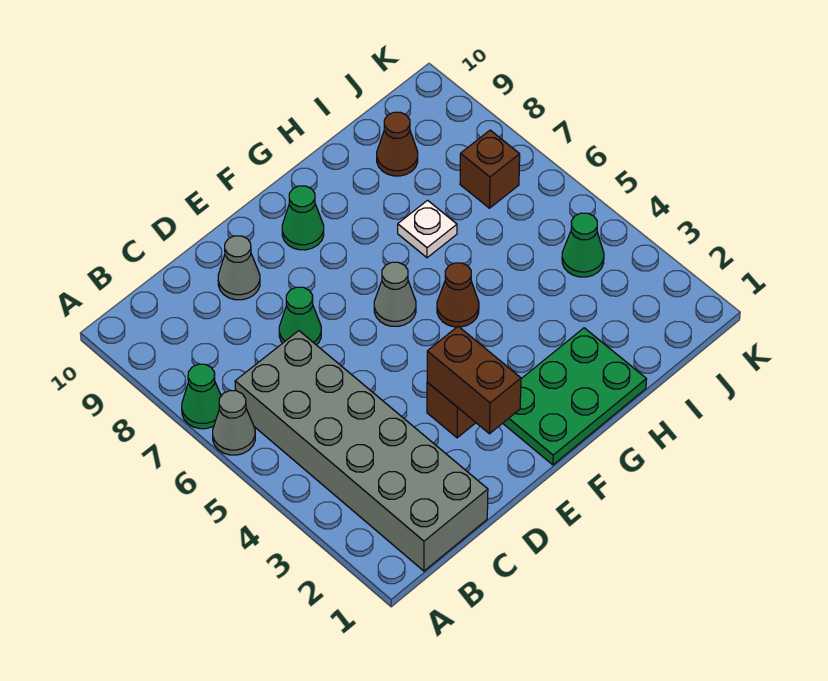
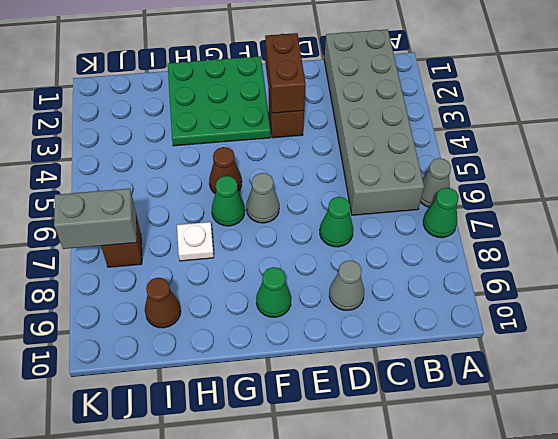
green plate F1:H2 level 1 -> green plate F1:H3 level 1
green cone J4 level 1 -> green cone G6 level 1
none -> grey brick J7:K7 level 2

